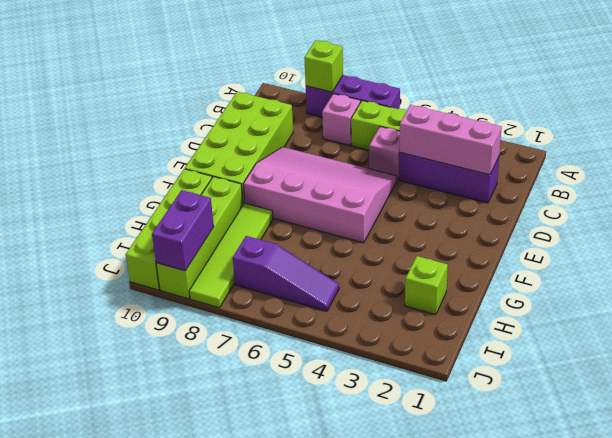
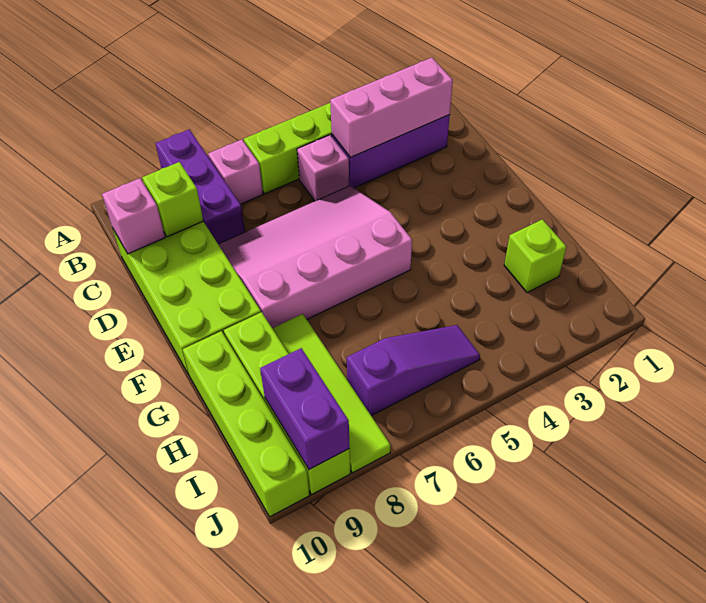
purple brick A6:A8 level 1 -> purple brick A8:C8 level 1
lime brick A8 level 2 -> lime brick C9 level 2
none -> pink brick C10 level 2

